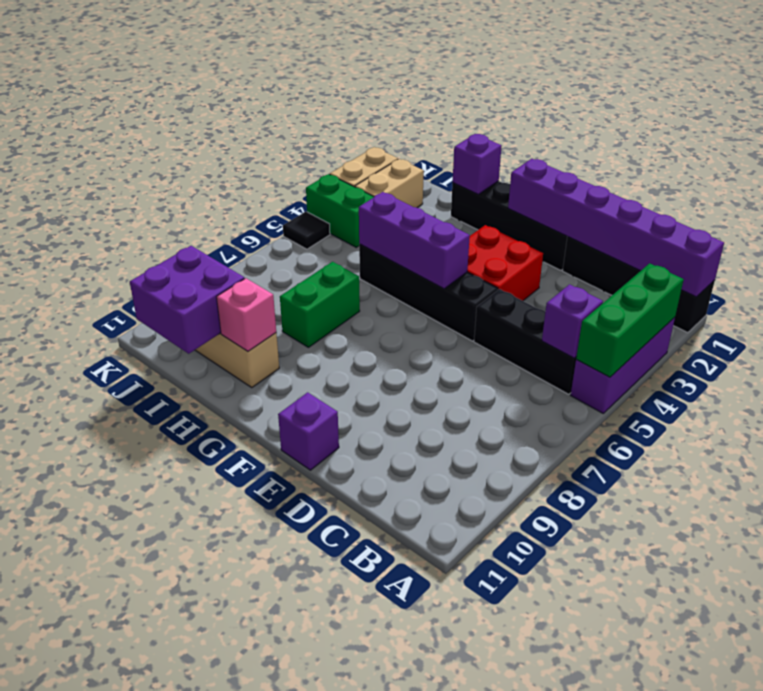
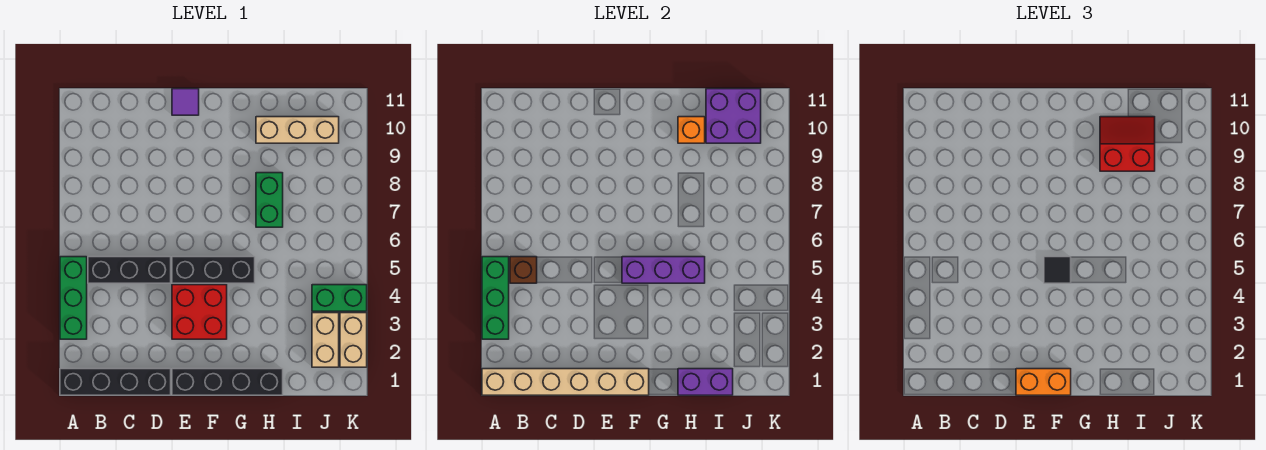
purple brick A1:F1 level 2 -> tan brick A1:F1 level 2
purple brick A3:A5 level 1 -> green brick A3:A5 level 1
purple brick B5 level 2 -> brown brick B5 level 2
none -> orange brick E1:F1 level 3
black brick E5:H5 level 1 -> black brick E5:G5 level 1
purple brick E11 level 1 -> purple tile E11 level 1
purple brick H1 level 2 -> purple brick H1:I1 level 2
none -> red slope H9:I10 level 3 top 9
pink brick H10 level 2 -> orange brick H10 level 2
black tile K5 level 1 -> black tile F5 level 3

